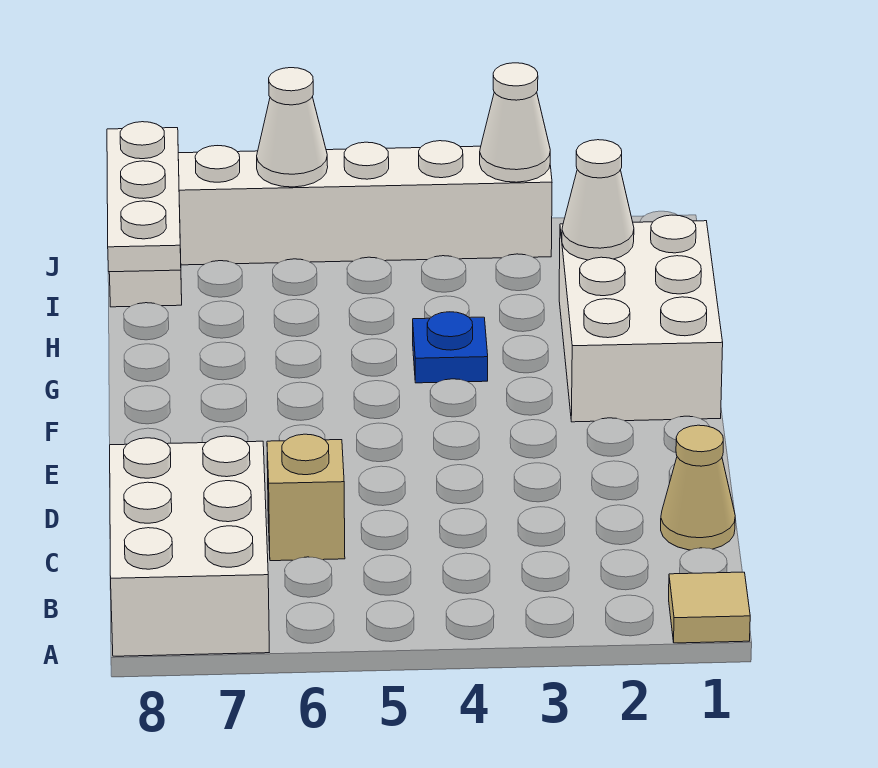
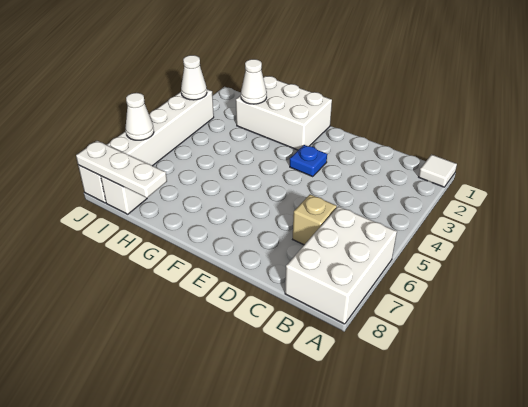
tan tile A1 level 1 -> white tile A1 level 1
white brick A7:C8 level 1 -> white brick A6:B8 level 1
tan cone C1 level 1 -> none
blue plate G4 level 1 -> blue plate E3 level 1

